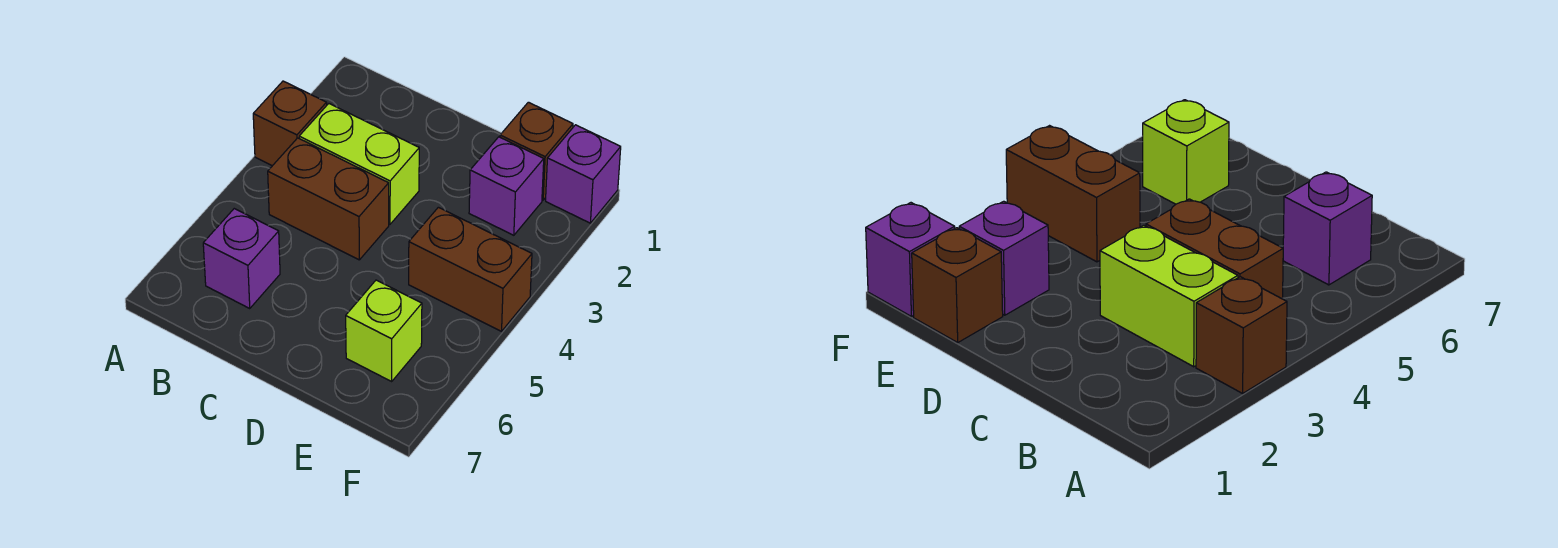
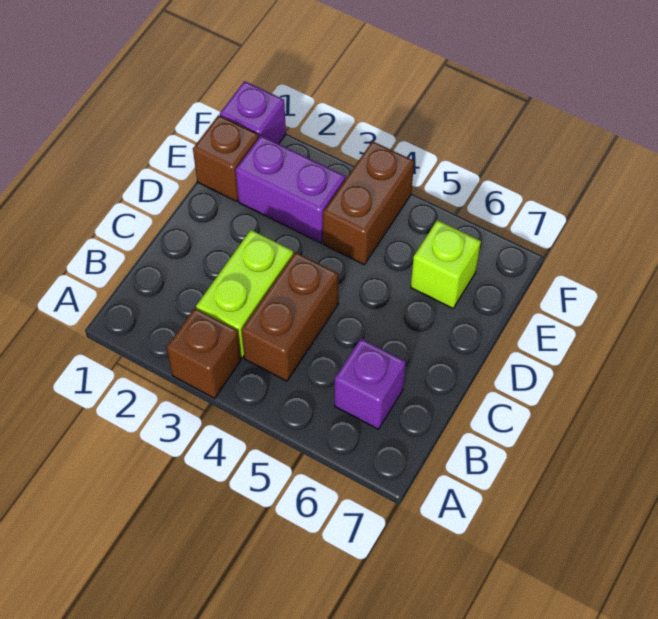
purple brick E2 level 1 -> purple brick E2:E3 level 1

